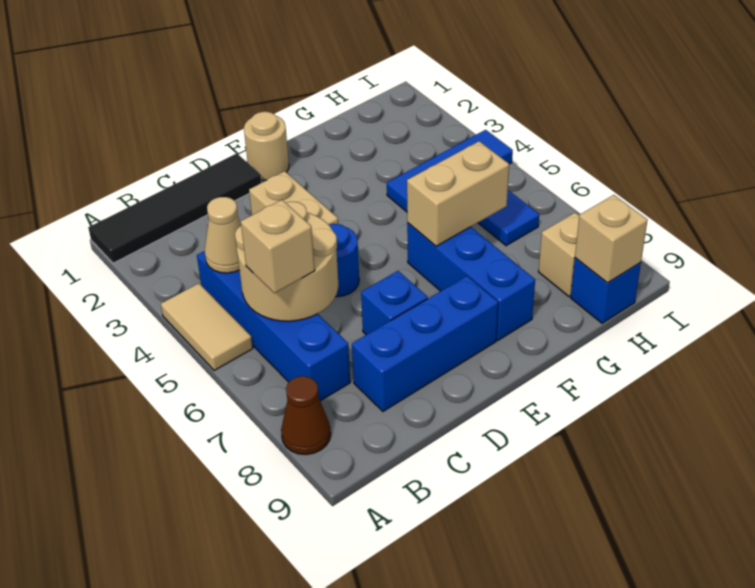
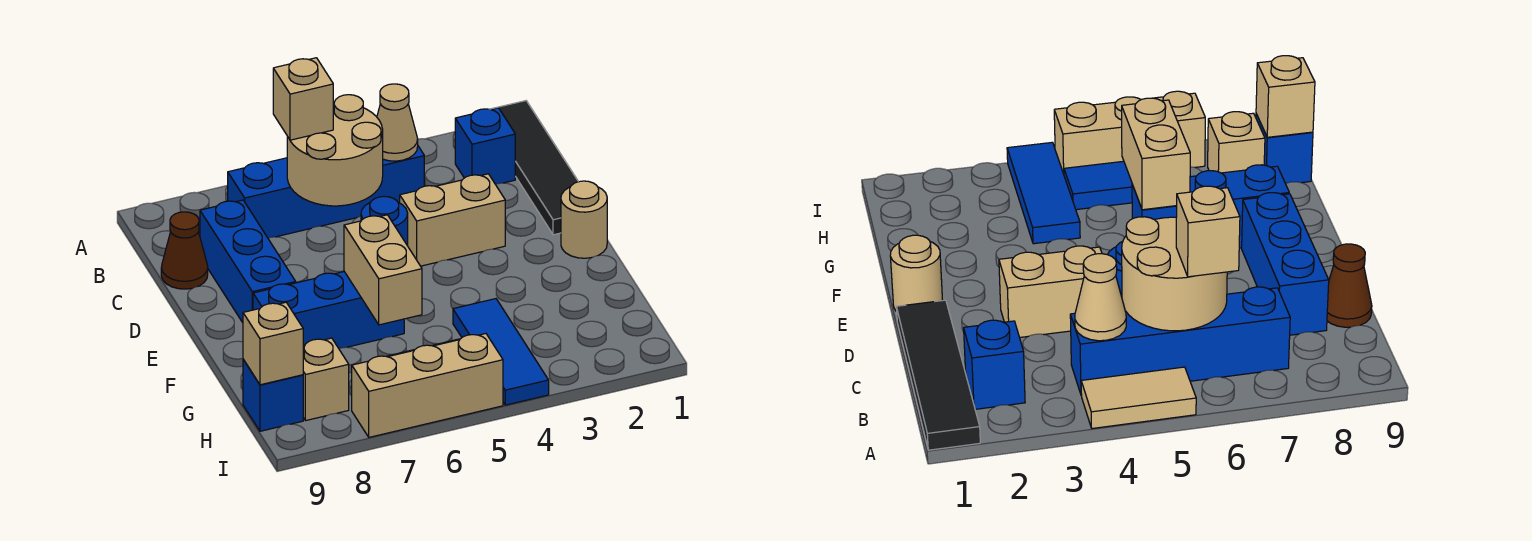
brown cone A8 level 1 -> brown cone C9 level 1
blue brick D7 level 1 -> blue brick B2 level 1
none -> tan brick I5:I7 level 1

